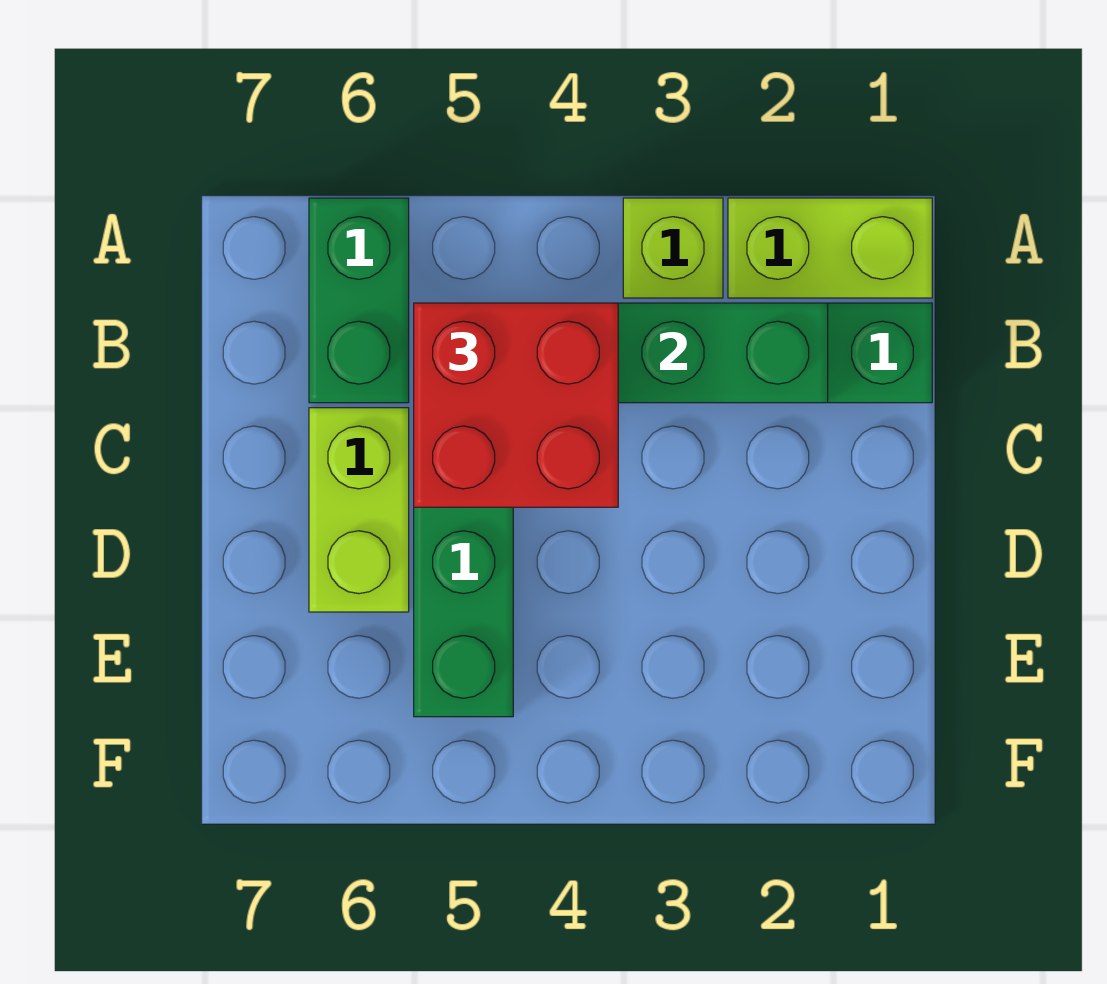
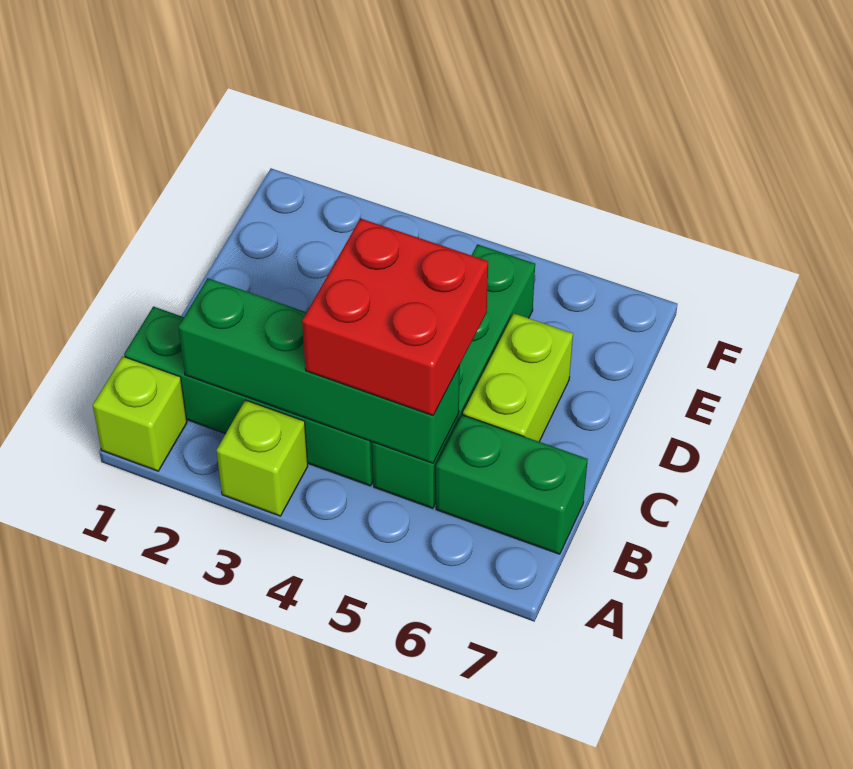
lime brick A1:A2 level 1 -> lime brick A1 level 1
green brick A6:B6 level 1 -> green brick B6:B7 level 1

